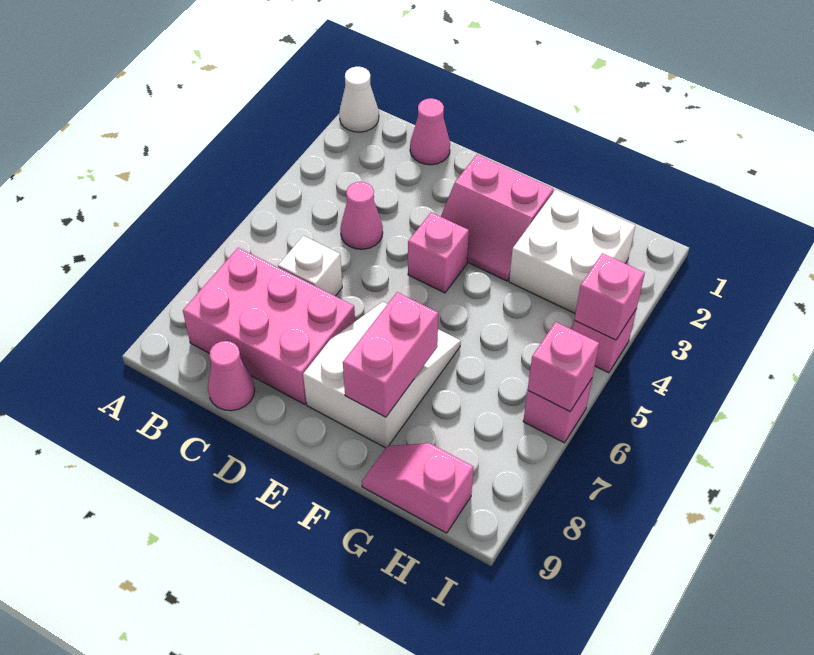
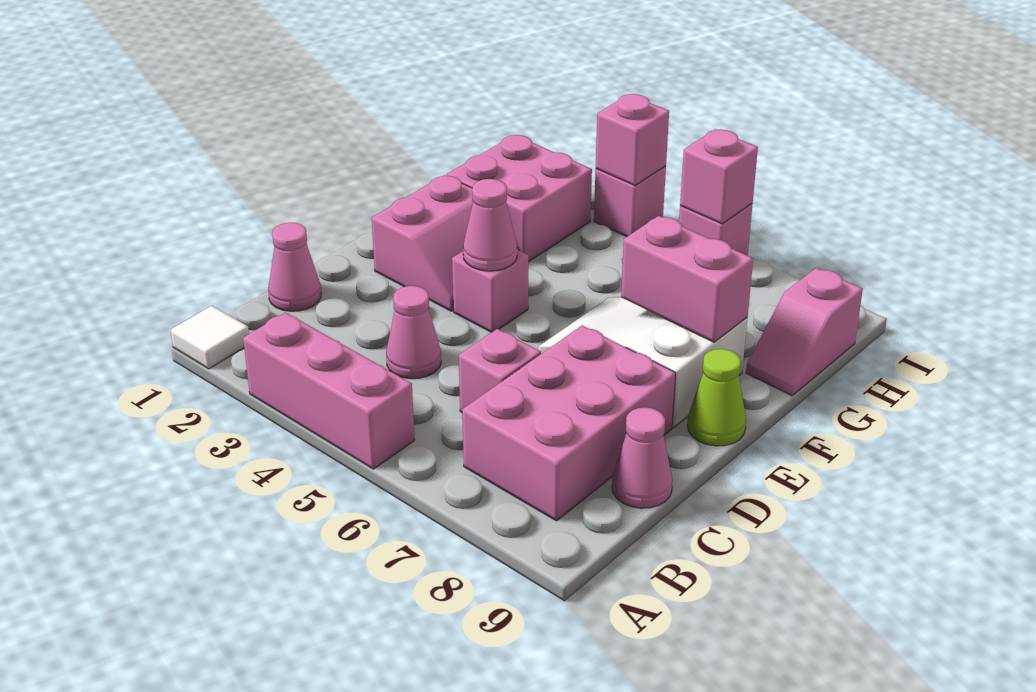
white cone A1 level 1 -> white tile A1 level 1
none -> pink brick A3:A5 level 1
white brick C6 level 1 -> pink brick C6 level 1
none -> pink cone E4 level 2
none -> lime cone E9 level 1
white brick G2:H3 level 1 -> pink brick G2:H3 level 1

